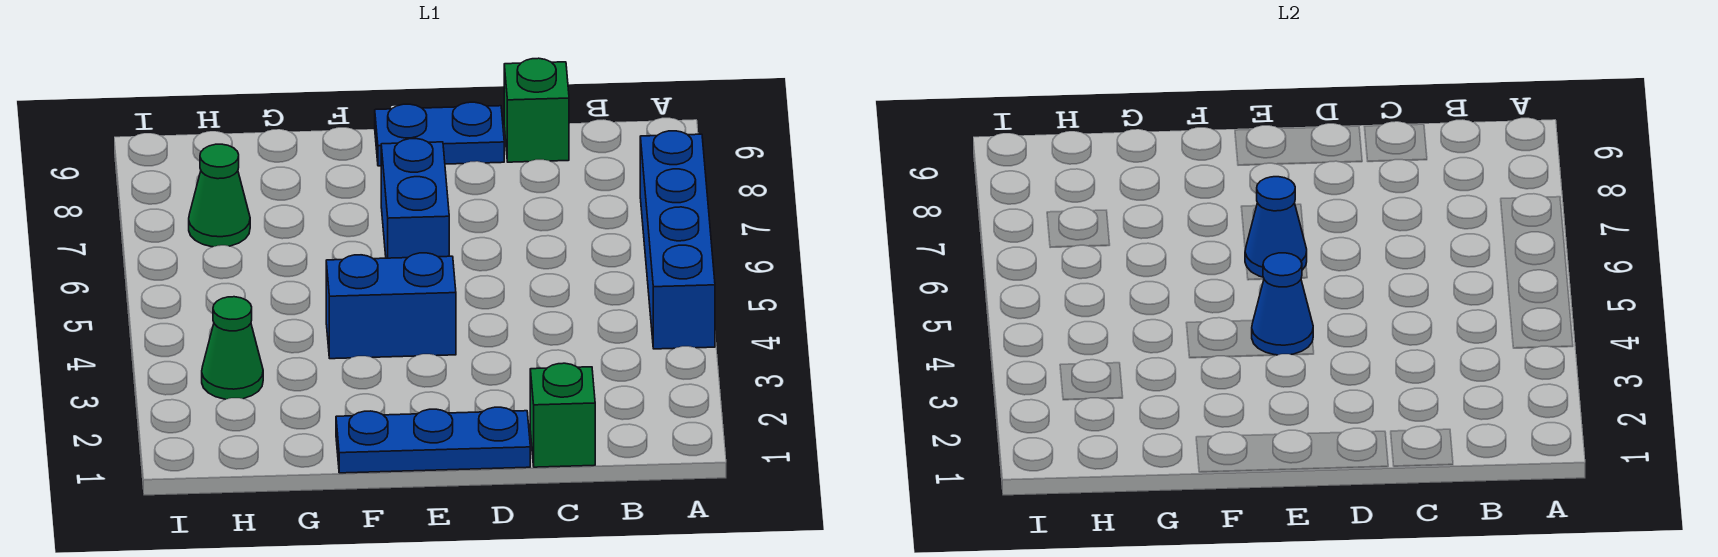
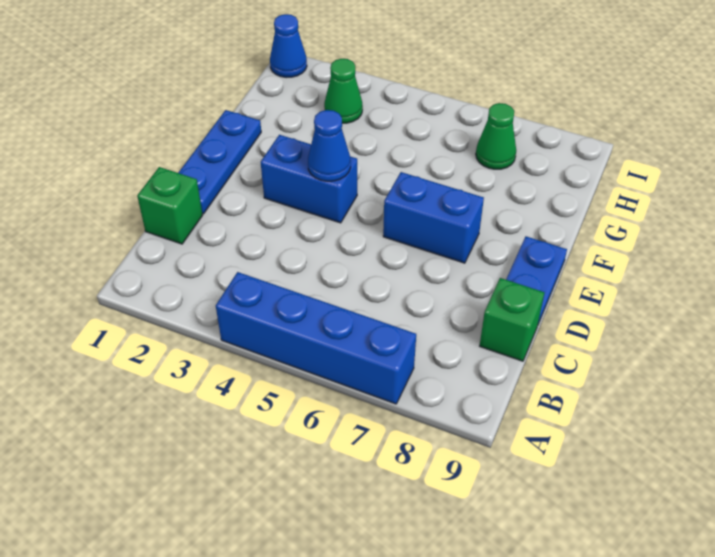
blue brick E4:F4 level 1 -> blue brick E3:E4 level 1
blue cone E6 level 2 -> blue cone I1 level 1

